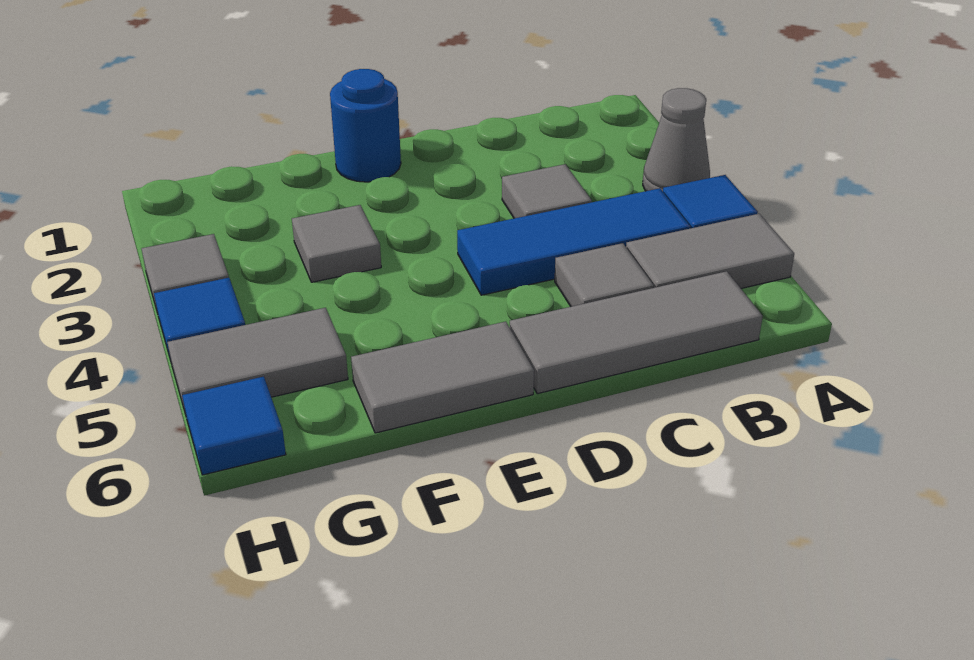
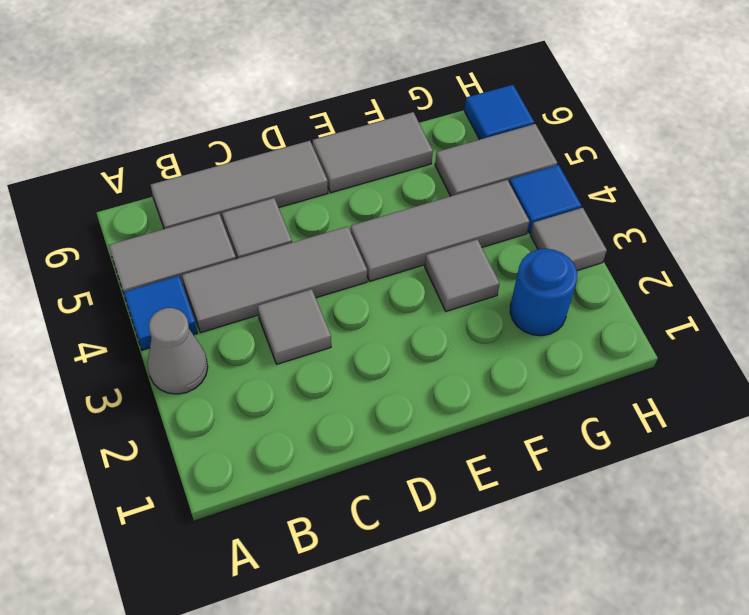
blue tile B4:D4 level 1 -> grey tile B4:D4 level 1
blue round brick E1 level 1 -> blue round brick G2 level 1
none -> grey tile E4:G4 level 1

